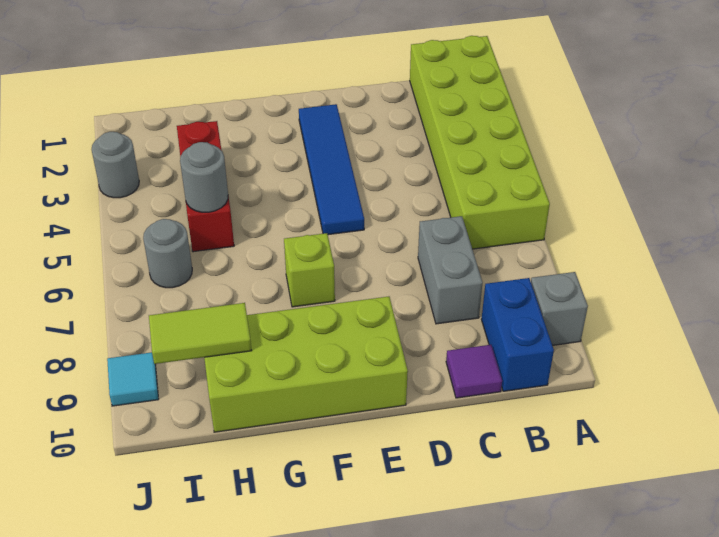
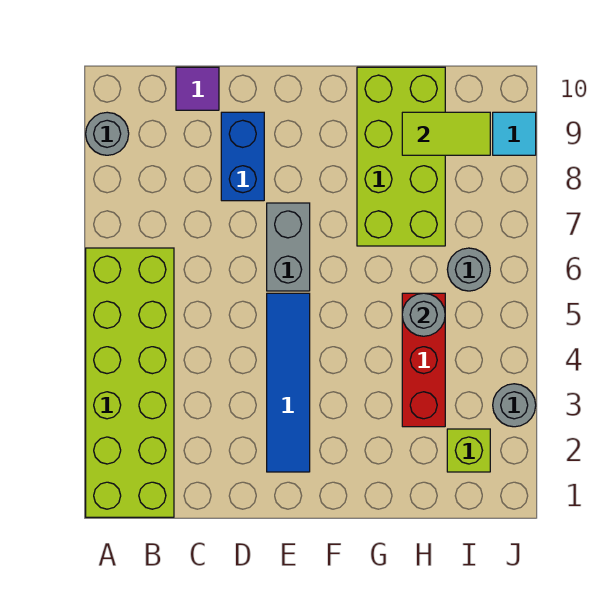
grey brick A9 level 1 -> grey round brick A9 level 1
blue brick B9:B10 level 1 -> blue brick D8:D9 level 1
grey brick C7:C8 level 1 -> grey brick E6:E7 level 1
lime brick E9:H10 level 1 -> lime brick G7:H10 level 1
lime brick F7 level 1 -> lime brick I2 level 1

